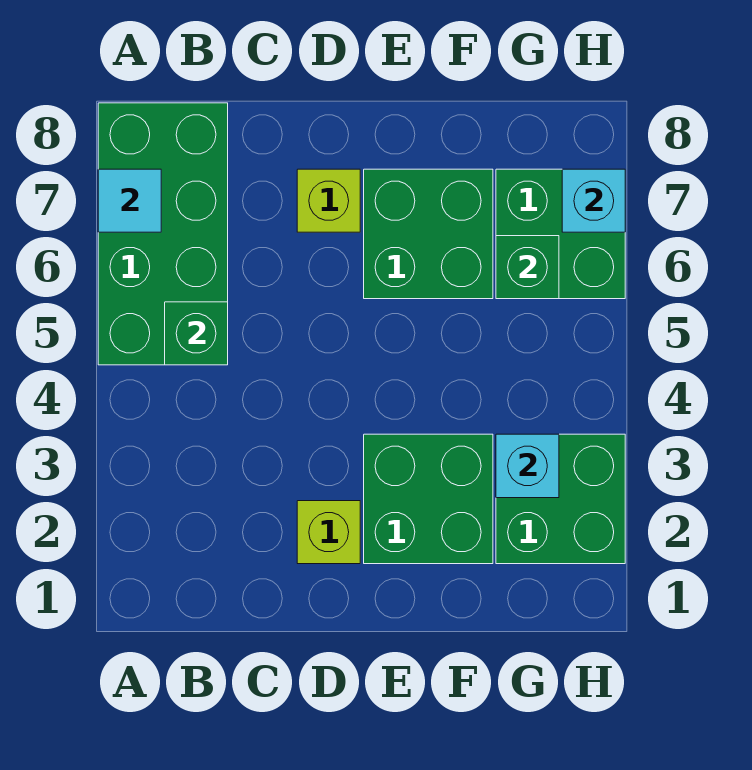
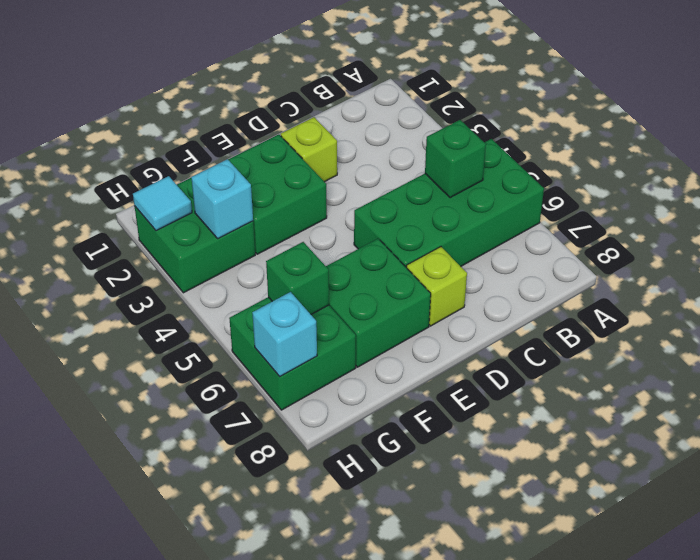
green brick A5:B8 level 1 -> green brick A5:D6 level 1
cyan tile A7 level 2 -> cyan tile H2 level 2

